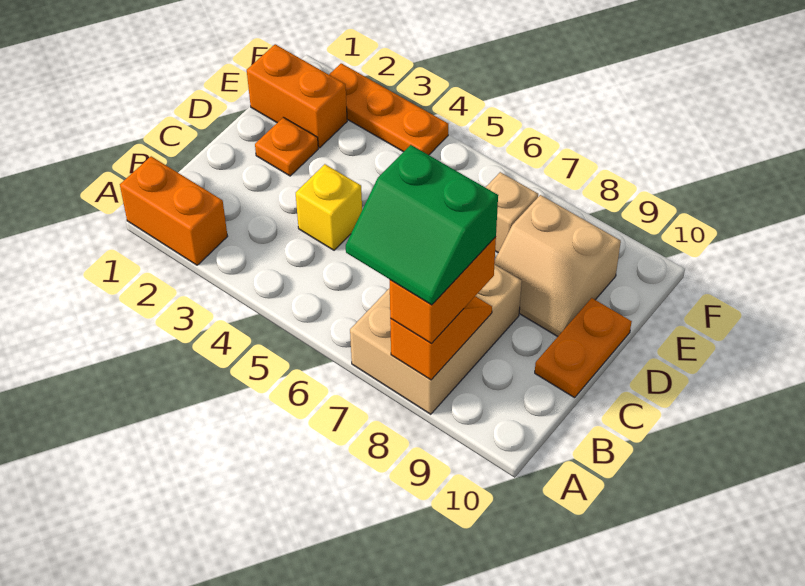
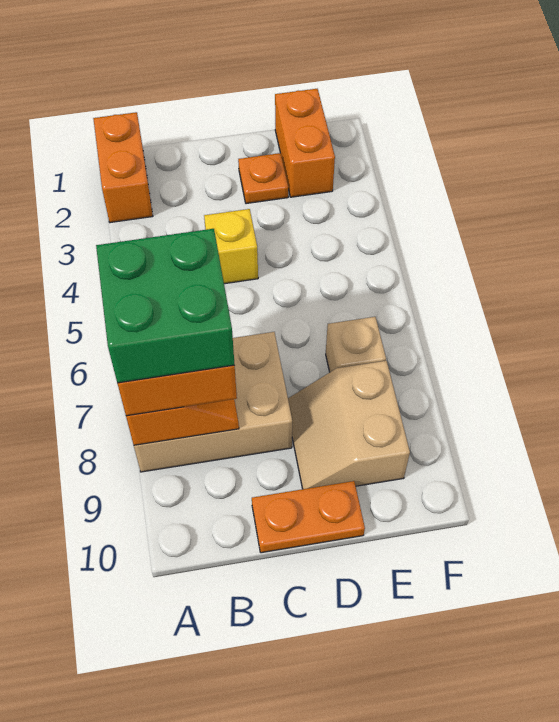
green slope A7:B8 level 4 top B -> green brick A7:B8 level 4
orange plate F2:F4 level 1 -> none

